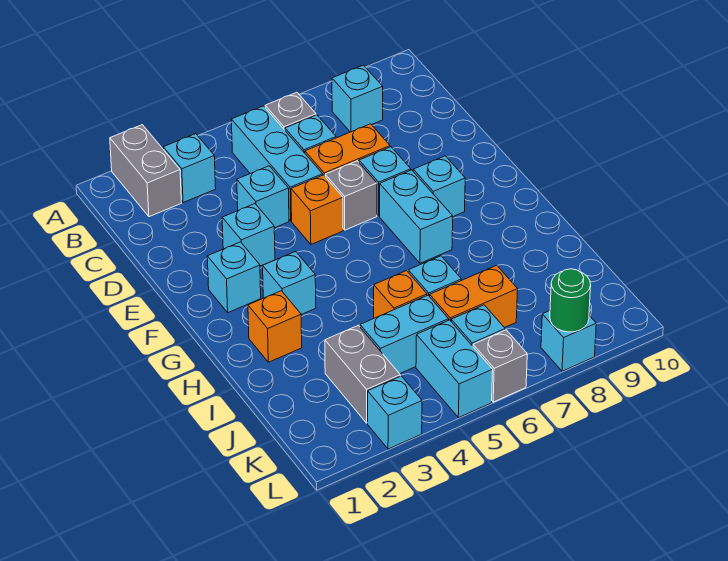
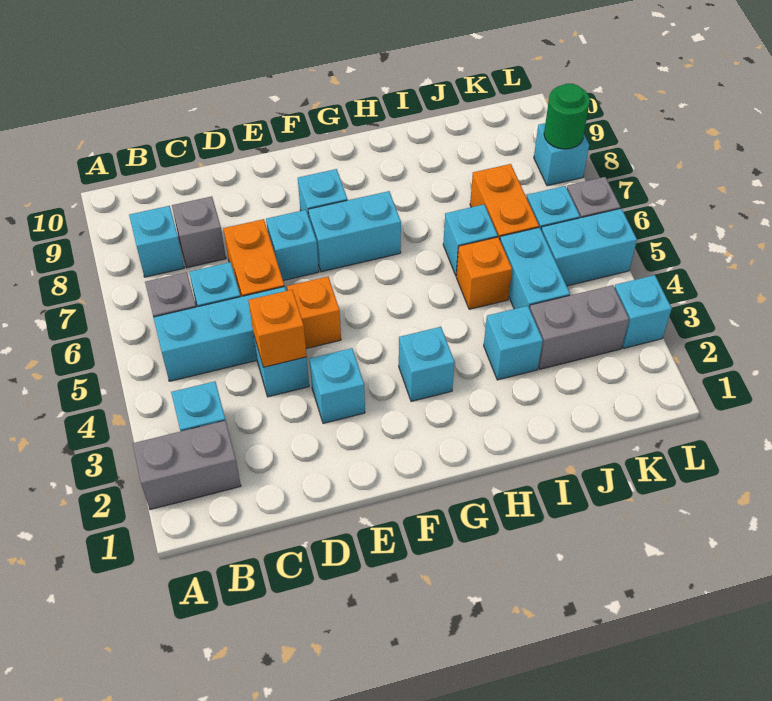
grey brick E6 level 1 -> grey brick C8 level 1
cyan brick F2 level 1 -> cyan brick I3 level 1
orange brick H2 level 1 -> orange brick D4 level 2

